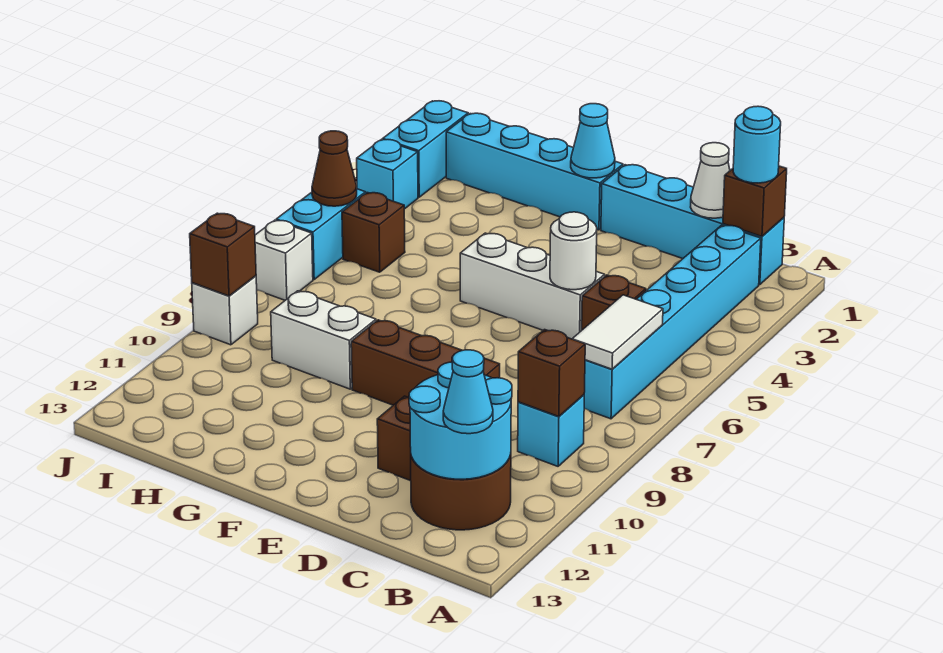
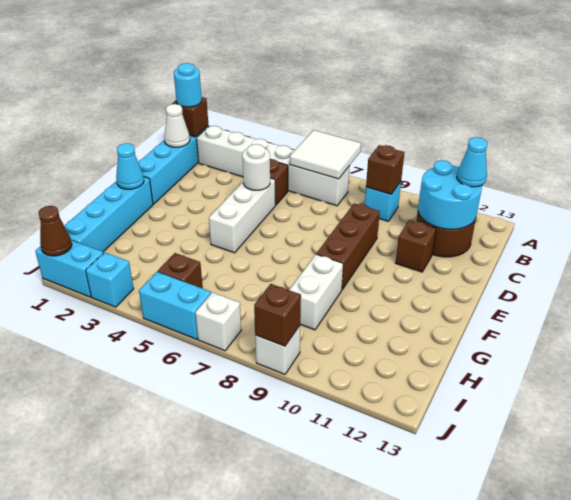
cyan brick B2:B7 level 1 -> white brick B2:B7 level 1
white tile B6:B7 level 2 -> white tile A6:B7 level 2
brown cone J5 level 2 -> brown cone J1 level 2

